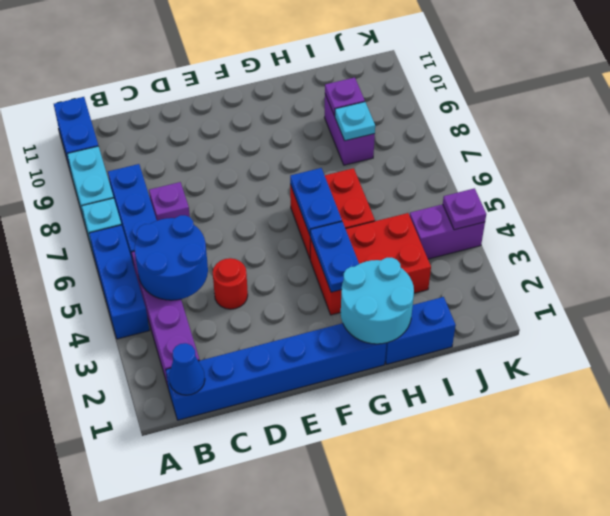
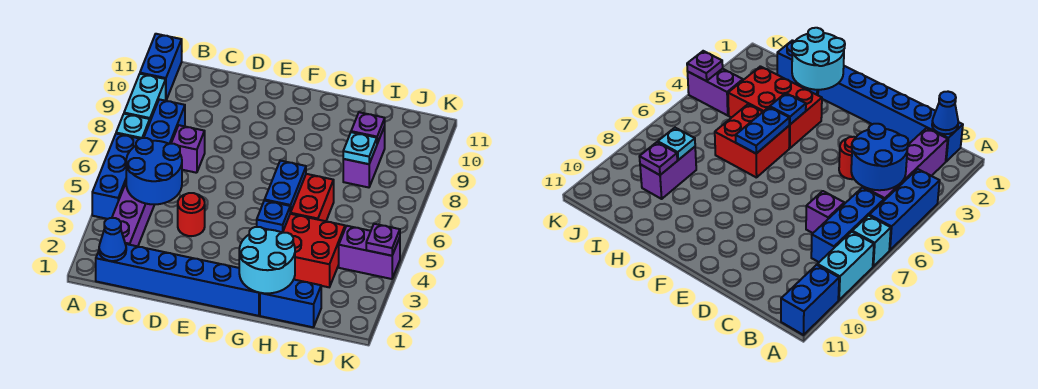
blue plate G3:G4 level 2 -> blue plate G4 level 2

